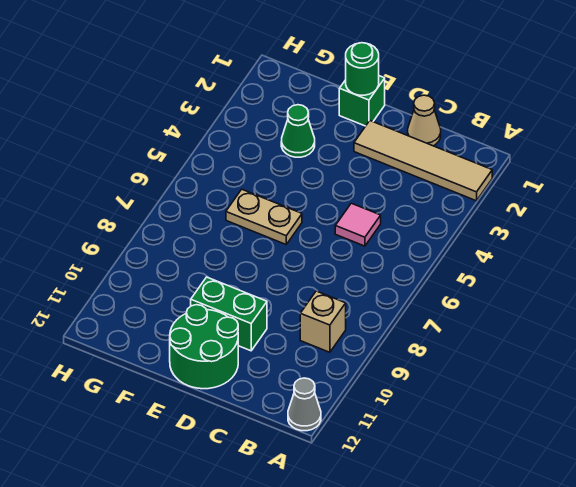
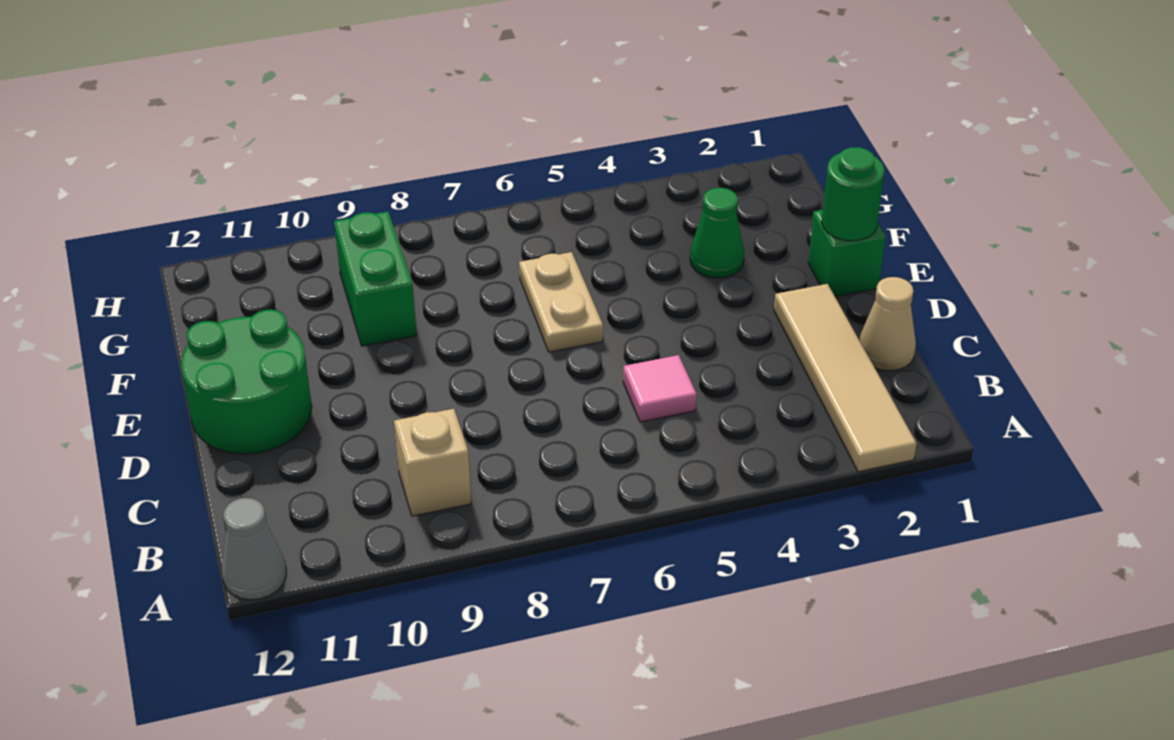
green brick D10:E10 level 1 -> green brick F9:G9 level 1

